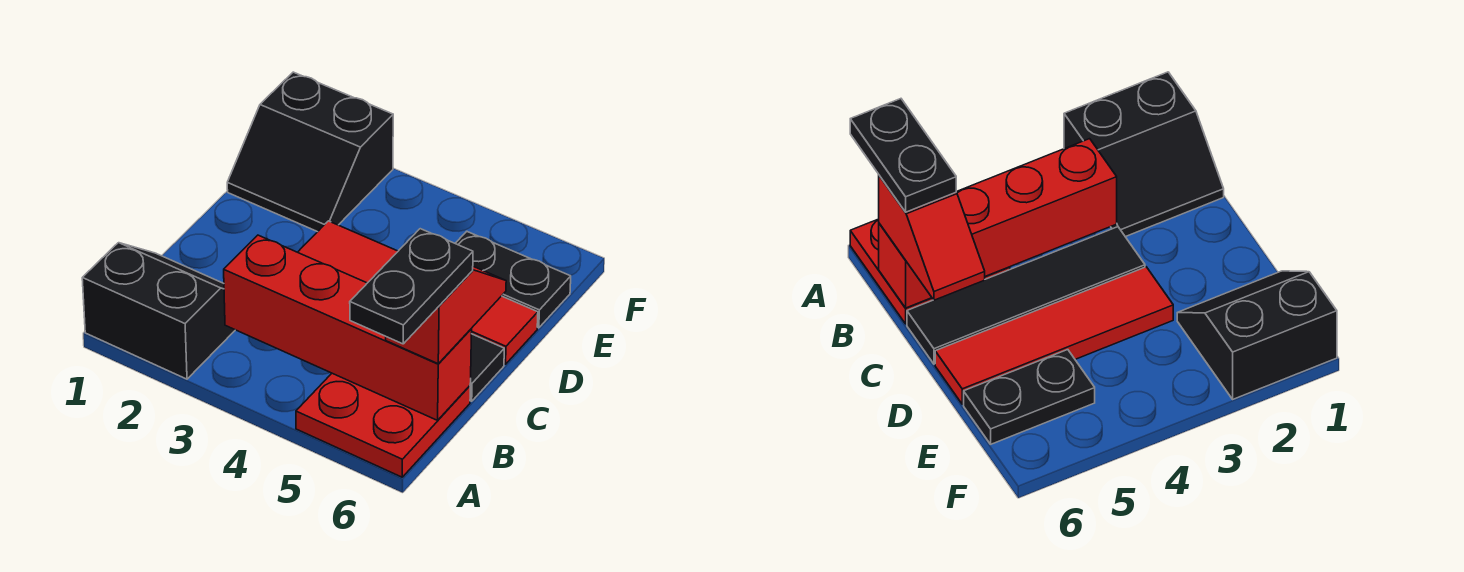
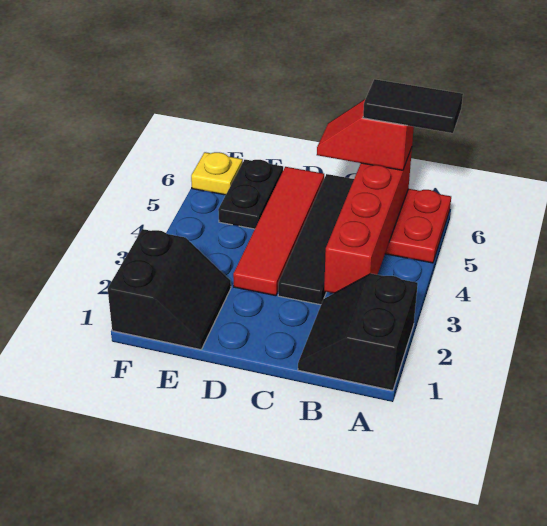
black plate A6:B6 level 4 -> black tile A6:B6 level 4
none -> yellow plate F6 level 1

